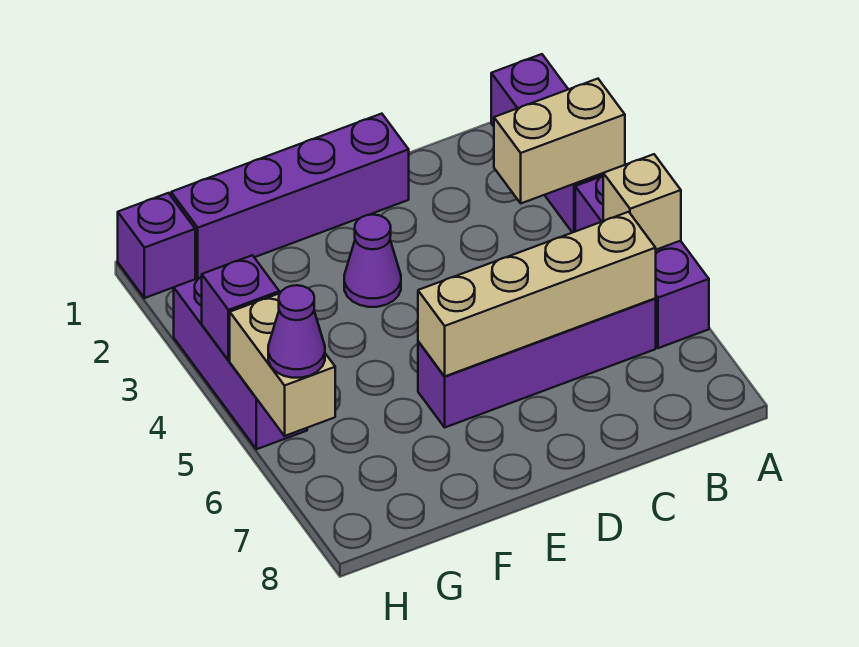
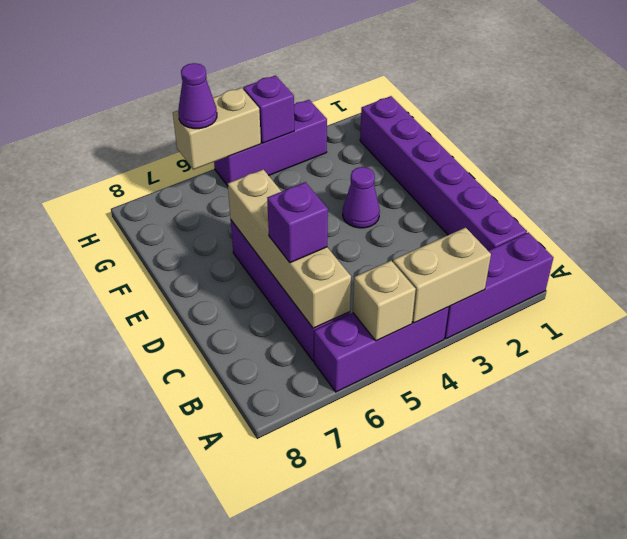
tan brick A3:B3 level 2 -> tan brick A3:A4 level 2
purple brick D1:G1 level 1 -> purple brick B1:G1 level 1
purple brick H1 level 1 -> purple brick C6 level 3

